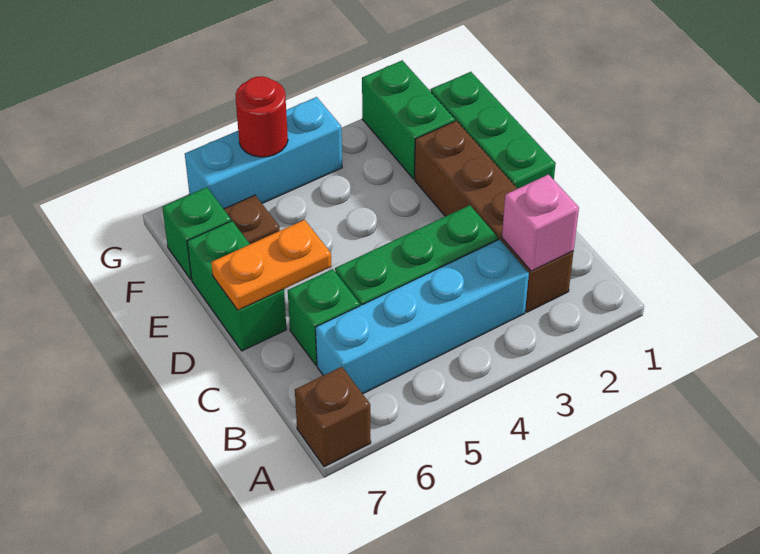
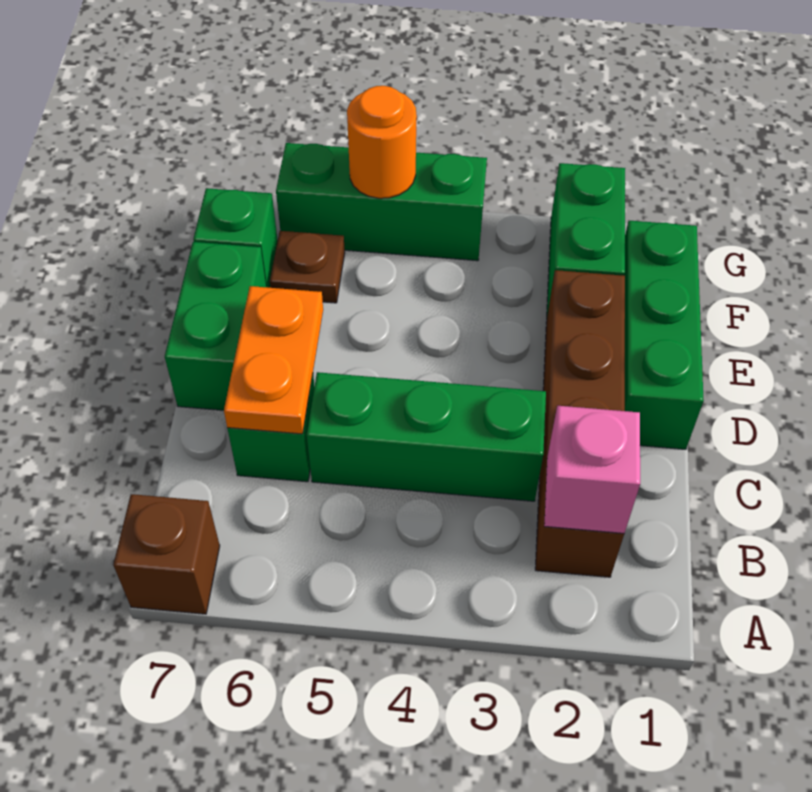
cyan brick B3:B6 level 1 -> none
orange plate D6:D7 level 2 -> orange plate C6:D6 level 2
cyan brick G4:G6 level 1 -> green brick G4:G6 level 1
red round brick G5 level 2 -> orange round brick G5 level 2

